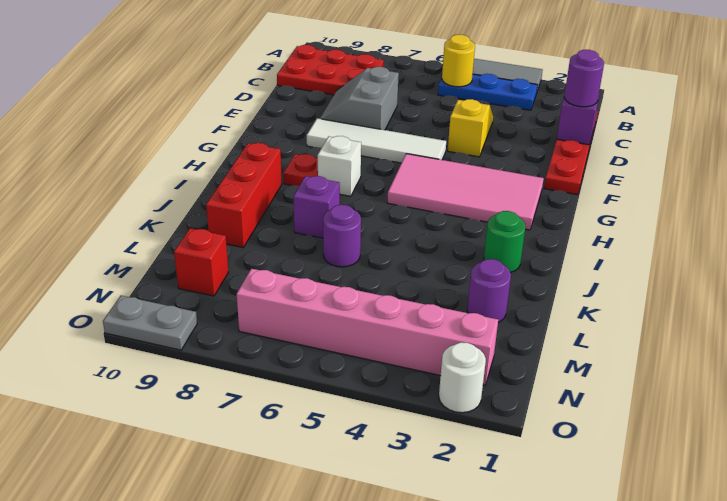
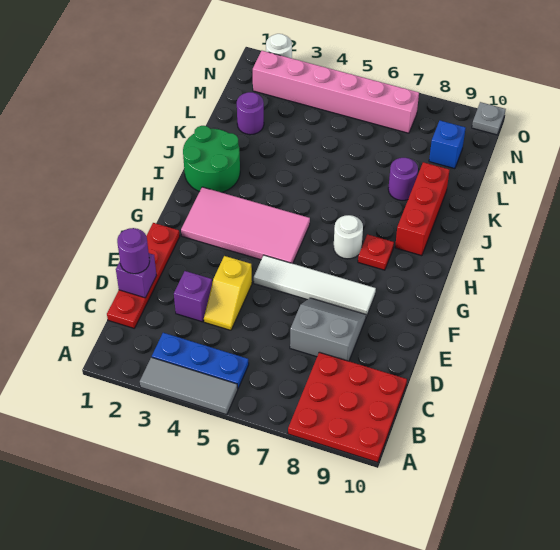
yellow round brick B5 level 2 -> none
red plate B8:C10 level 1 -> red plate A8:C10 level 1
grey slope D7:E8 level 1 top 7 -> grey slope D7:E8 level 1 top D
white brick H7 level 1 -> white round brick H7 level 1
green round brick J2 level 1 -> green round brick I1:J2 level 1
purple brick J7 level 1 -> purple brick D3 level 1
purple round brick K6 level 1 -> purple round brick K8 level 1
red brick M9 level 1 -> blue brick M9 level 1
grey plate O9:O10 level 1 -> grey plate O10 level 1

